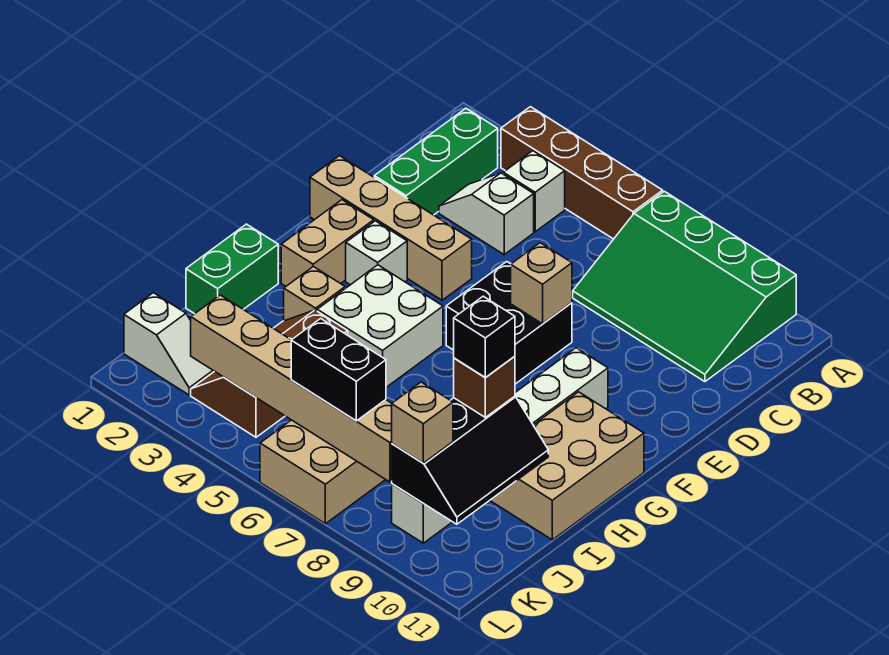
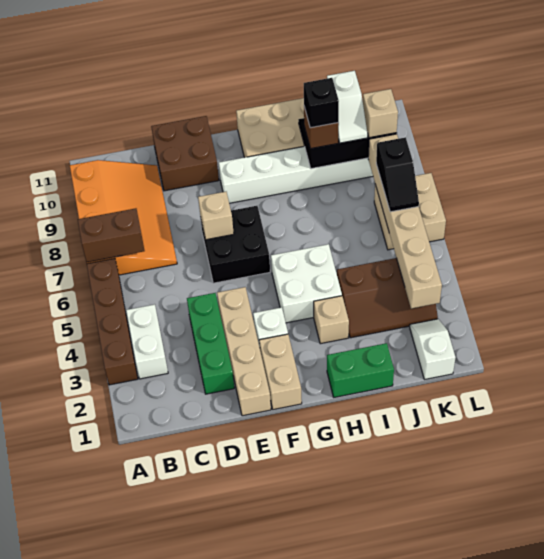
green slope A7:C10 level 1 top A -> orange slope A7:C10 level 1 top A
none -> brown brick A7:B7 level 2
green brick B2:D2 level 1 -> green brick D2:D4 level 1
white brick B4 level 1 -> white brick B3:B4 level 1
white slope C3:C4 level 1 top 4 -> white slope J9:J10 level 3 top 10
none -> brown brick D10:E11 level 1
tan brick F2:G2 level 1 -> tan brick F1:F2 level 1
black brick K6:K7 level 3 -> black slope K6:K7 level 3 top 7

